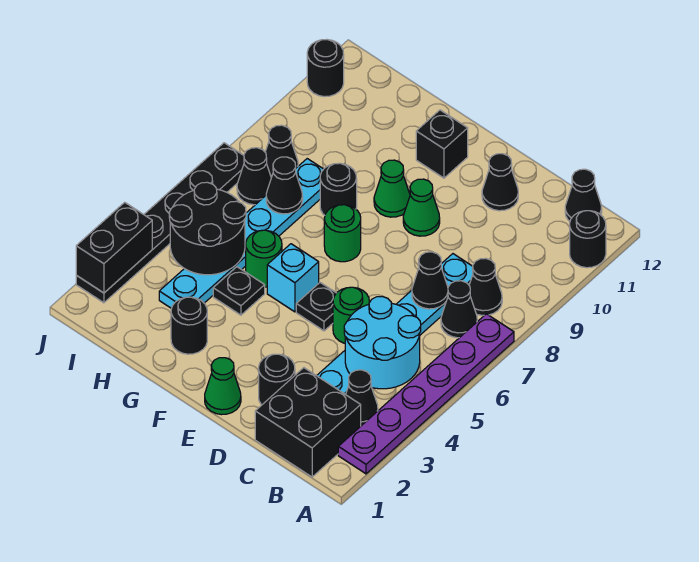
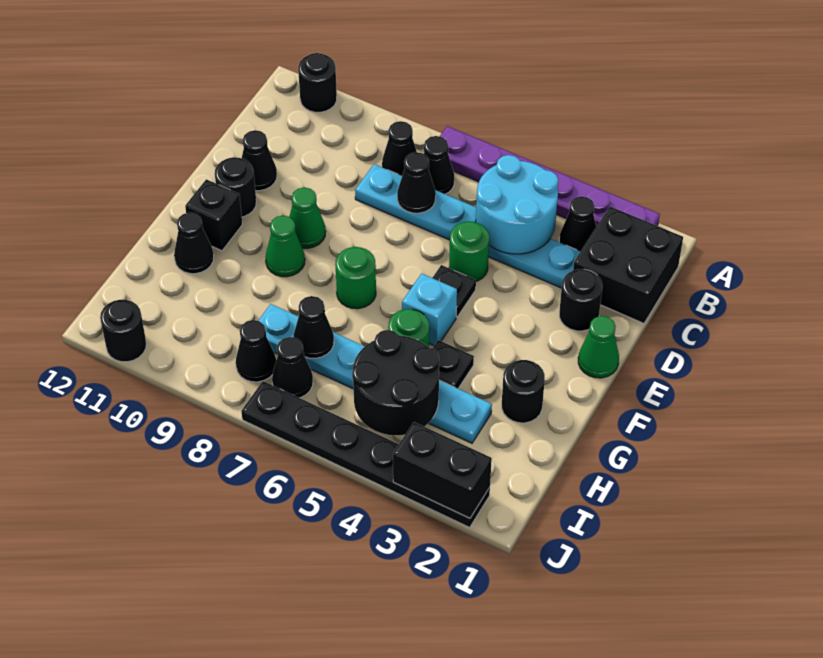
black cone B12 level 1 -> black cone G11 level 1
black round brick G8 level 1 -> black round brick E11 level 1

